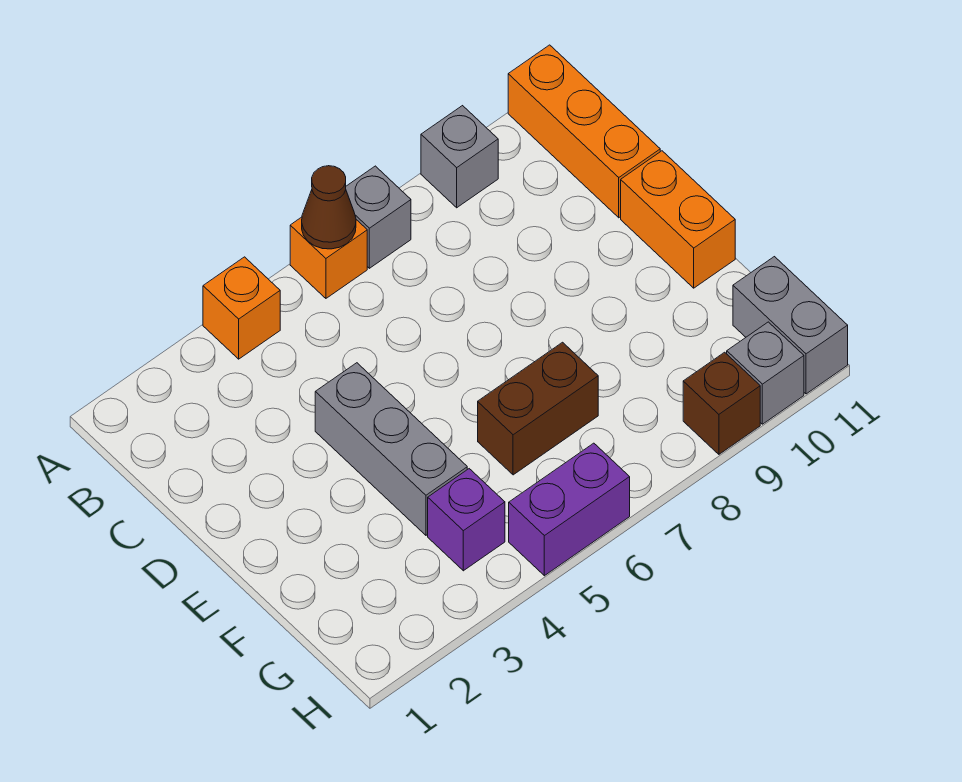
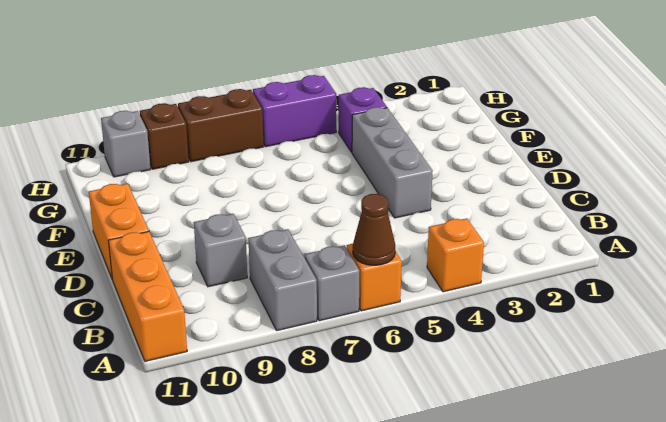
grey brick A9 level 1 -> grey brick C9 level 1
brown brick F6:F7 level 1 -> brown brick H7:H8 level 1
grey brick G11:H11 level 1 -> grey brick A8:B8 level 1

